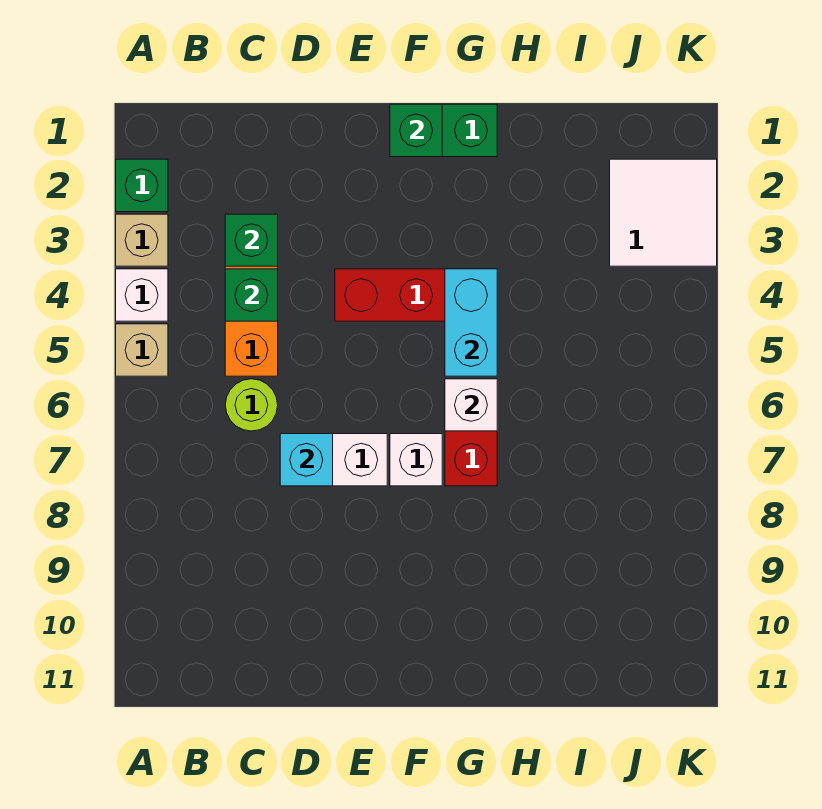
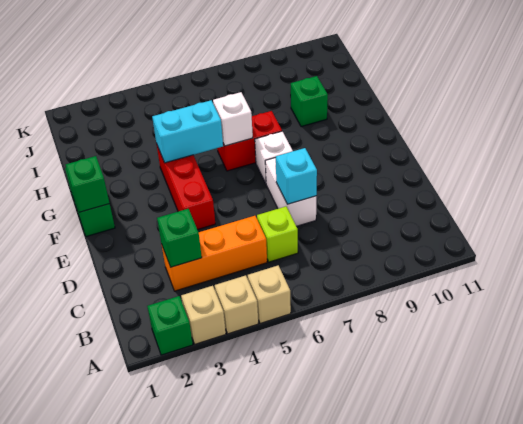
white brick A4 level 1 -> tan brick A4 level 1
green brick C4 level 2 -> green brick H9 level 1
lime round brick C6 level 1 -> lime brick C6 level 1
white tile J2:K3 level 1 -> none

